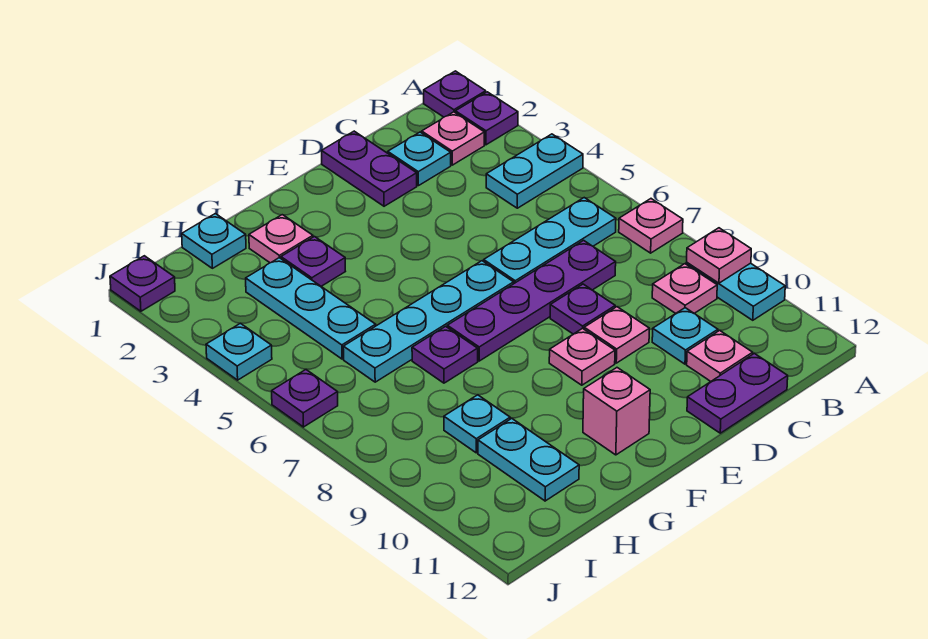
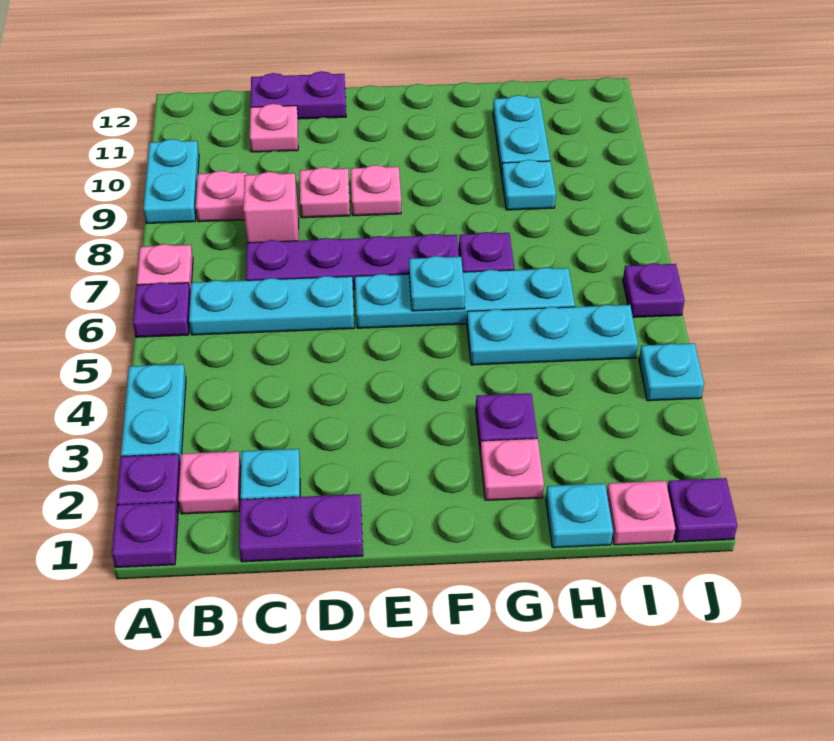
cyan plate A4:B4 level 1 -> cyan plate A3:A4 level 1
pink plate A9 level 2 -> pink plate I1 level 1
cyan plate C10 level 1 -> cyan plate F6 level 2
purple plate D1:D2 level 1 -> purple plate C1:D1 level 1
purple plate D8 level 1 -> purple plate A6 level 1
pink brick F11 level 1 -> pink brick C8 level 1
cyan plate H3:H5 level 1 -> cyan plate G5:I5 level 1

